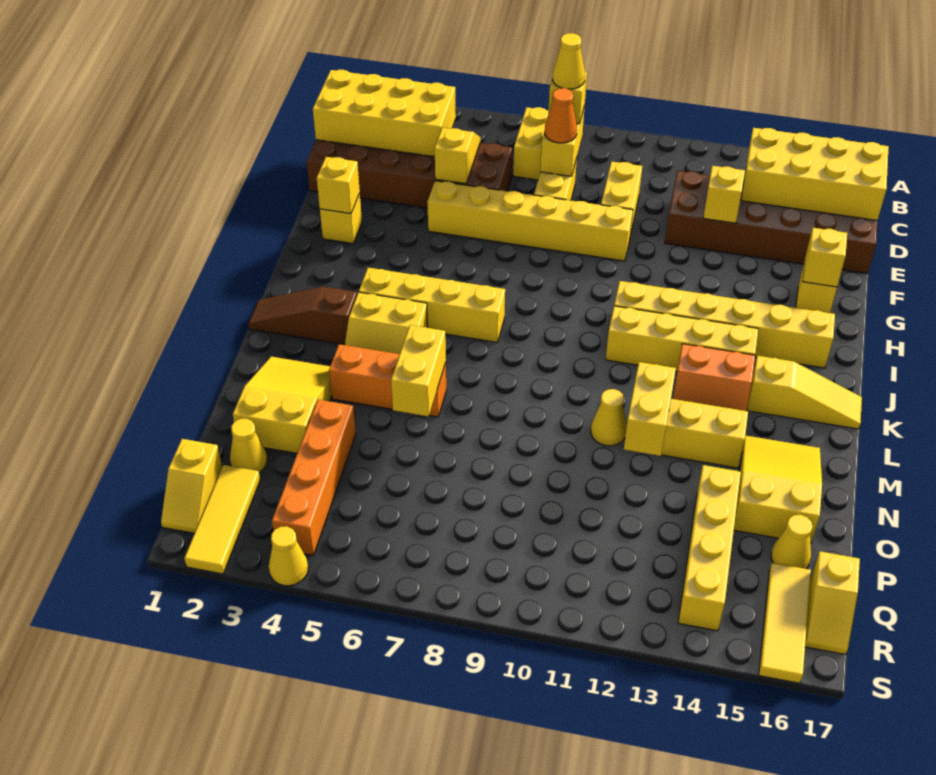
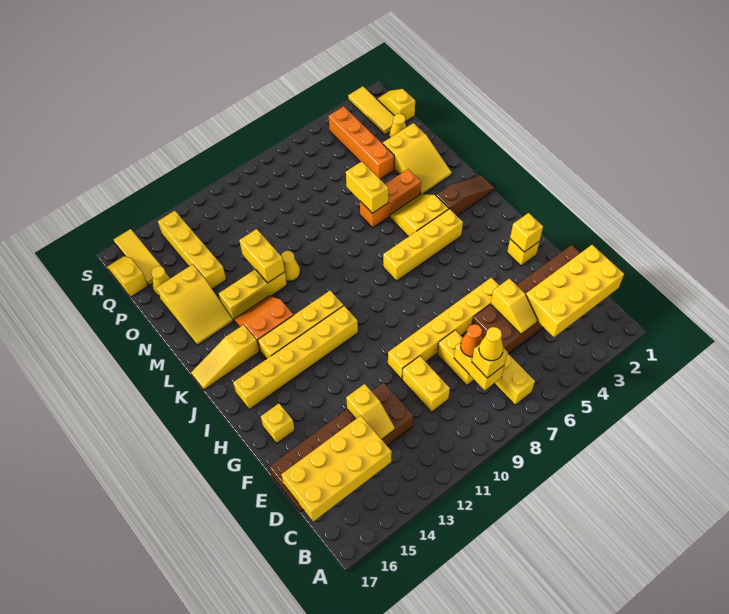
yellow brick G16 level 2 -> none
yellow cone S4 level 1 -> none

